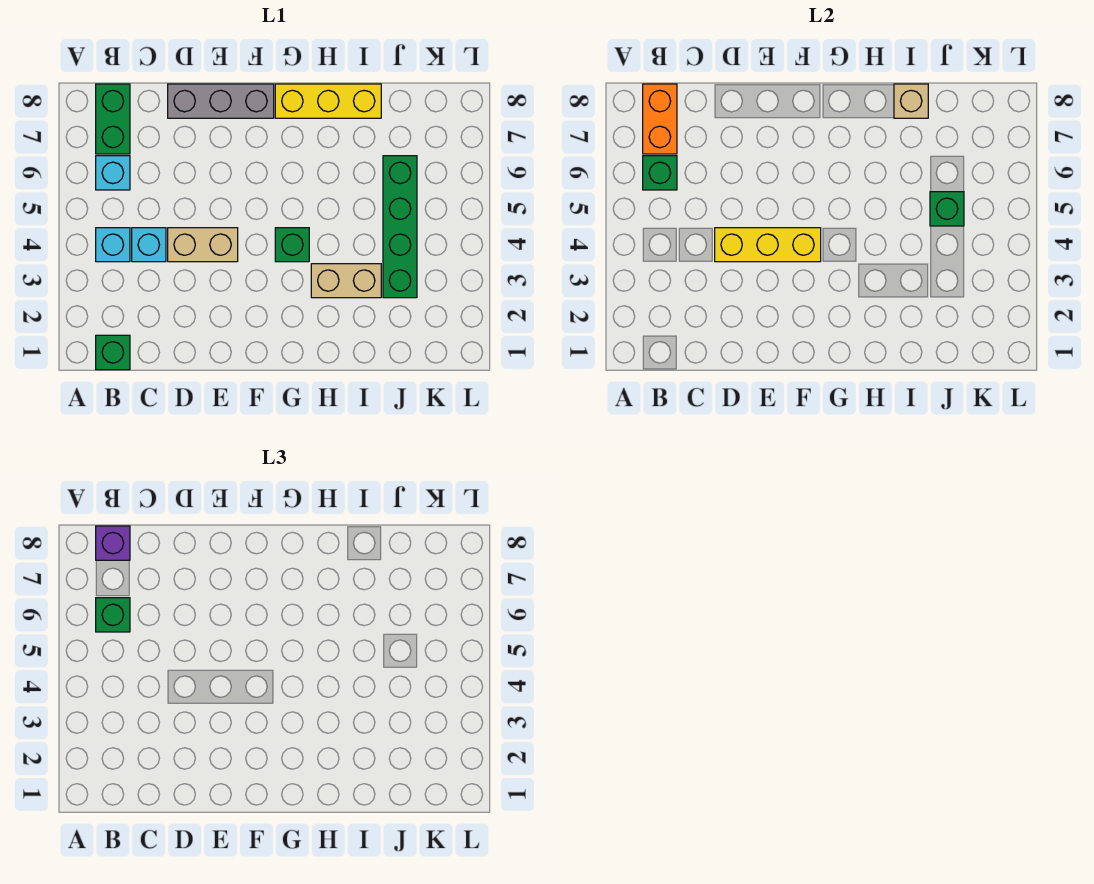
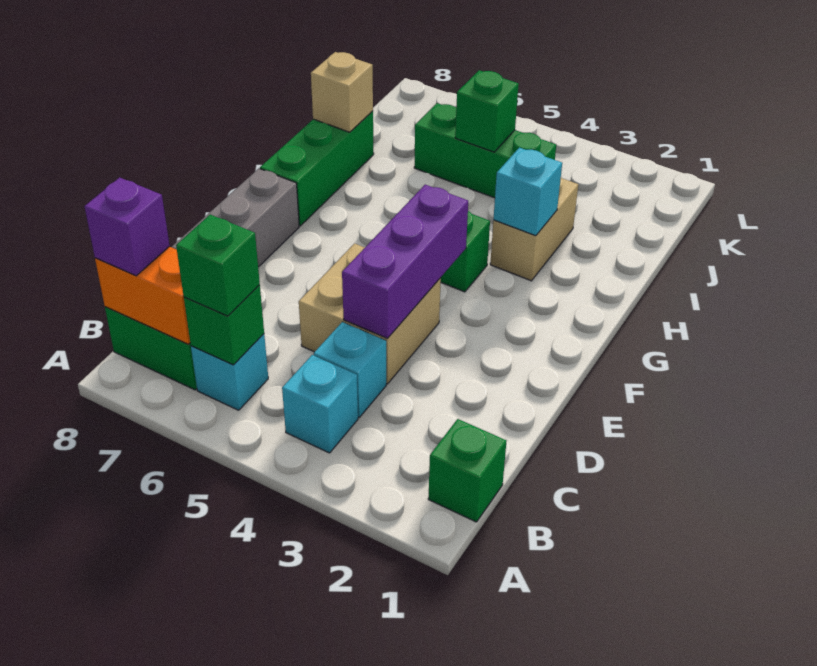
tan brick D4:E4 level 1 -> tan brick D4:E5 level 1
yellow brick D4:F4 level 2 -> purple brick D4:F4 level 2
yellow brick G8:I8 level 1 -> green brick G8:I8 level 1
none -> cyan brick H3 level 2
green brick J3:J6 level 1 -> green brick J4:J6 level 1

